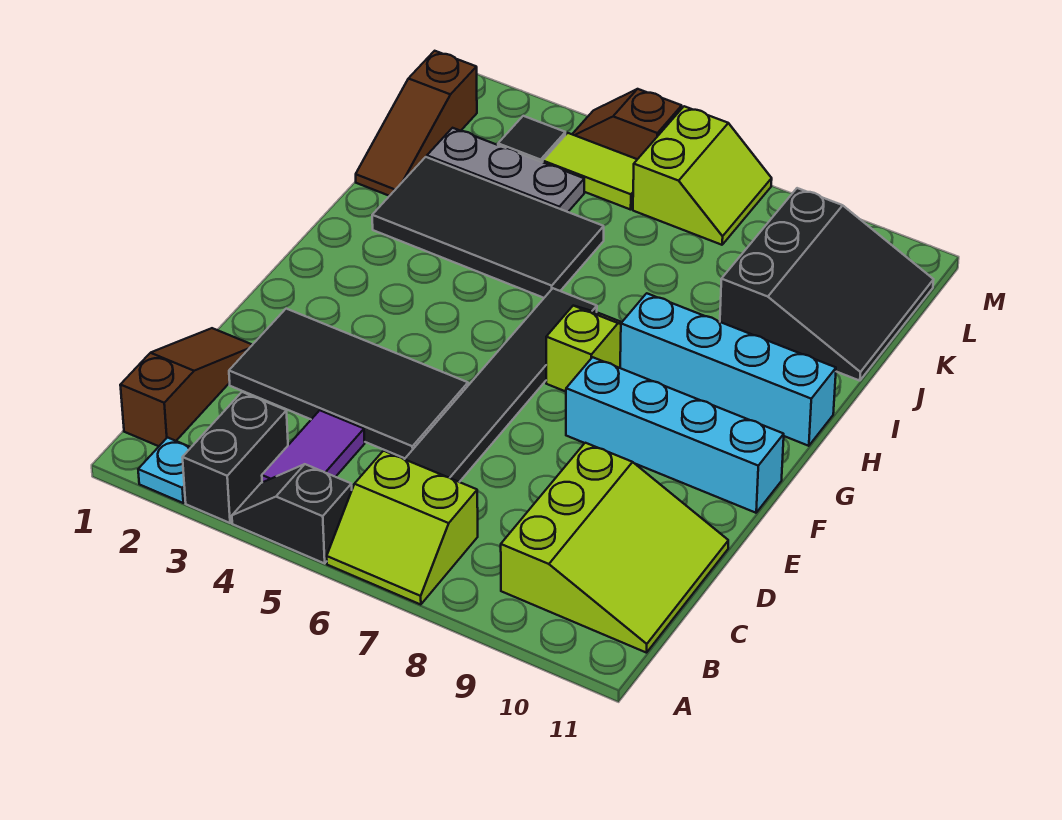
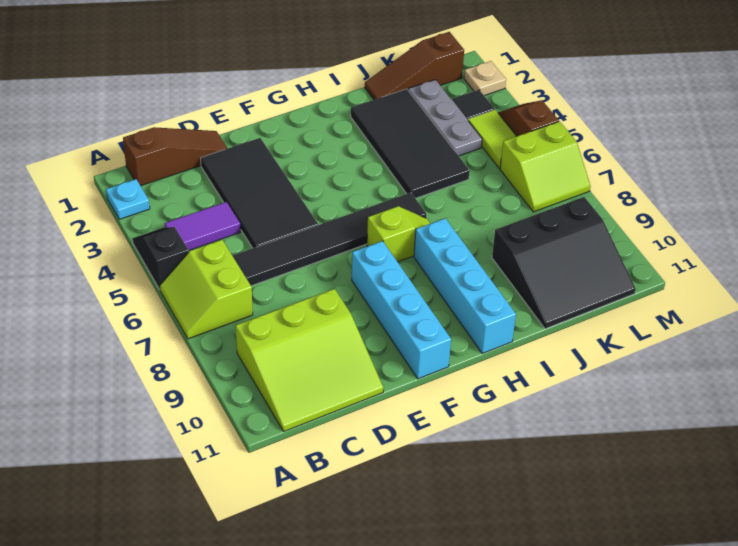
black brick A3:B3 level 1 -> none
none -> tan plate M2 level 1

